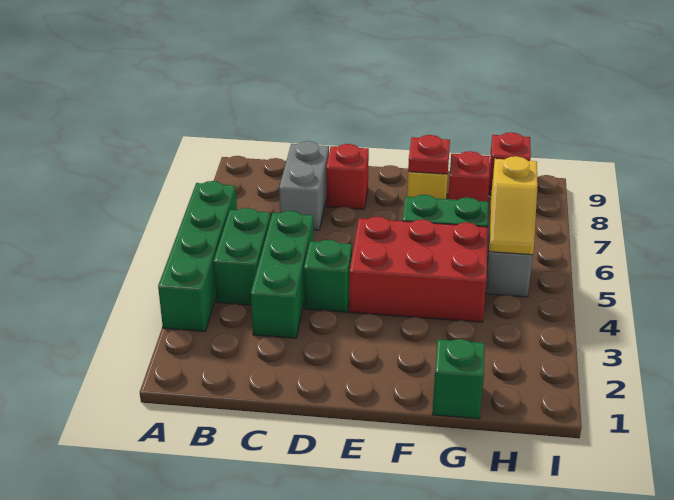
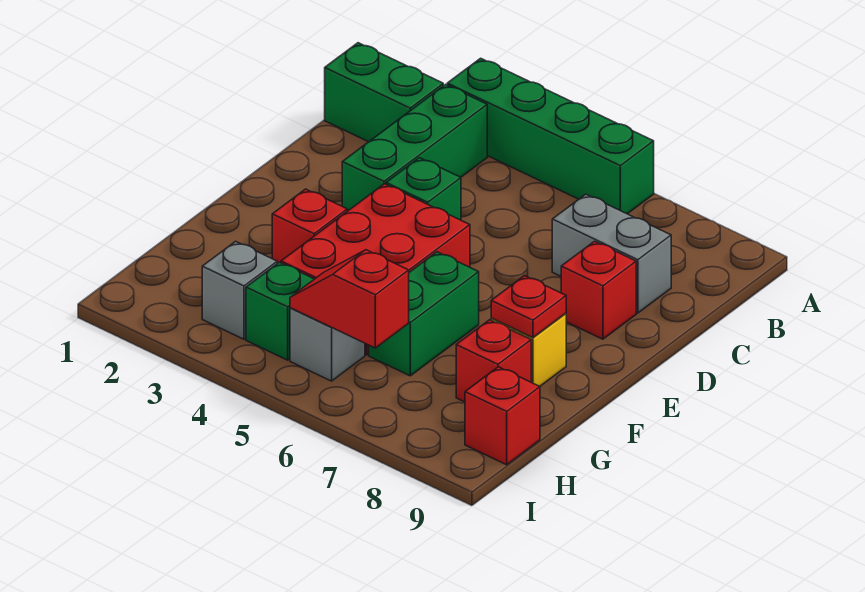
green brick B4:B5 level 1 -> green brick B1:B2 level 1
green brick C3:C5 level 1 -> green brick B3:D3 level 1
none -> red brick F3 level 1
green brick G1 level 1 -> green brick H4 level 1
none -> grey brick H3 level 1
yellow slope H5:H6 level 2 top 6 -> red slope H5:H6 level 2 top 6

